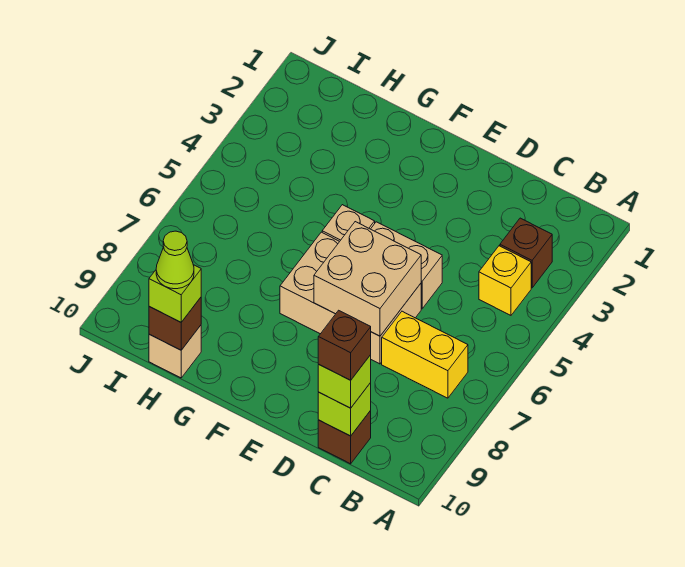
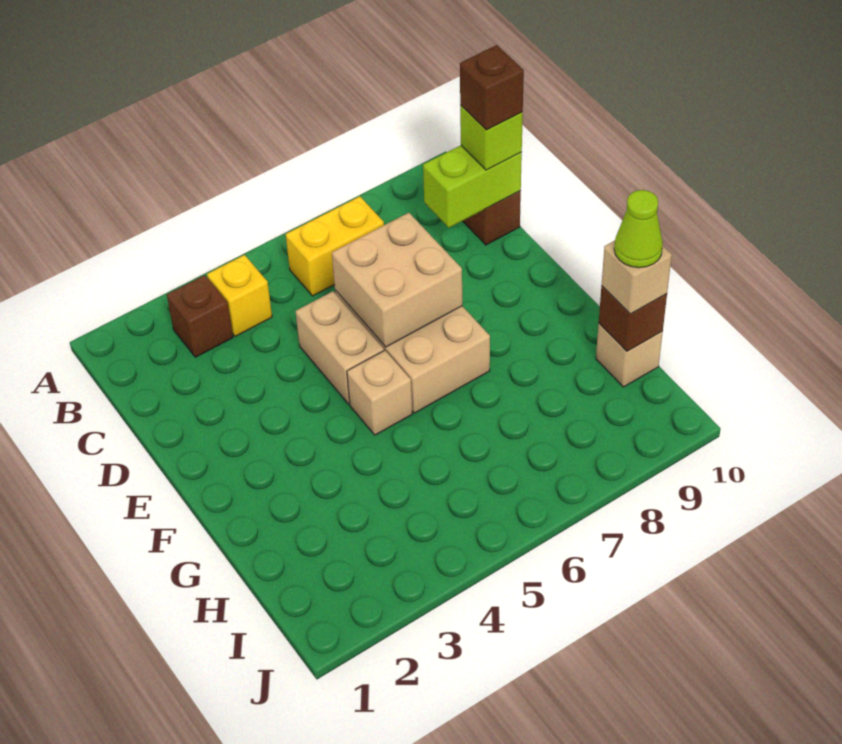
yellow brick B7:C7 level 1 -> yellow brick B6:B7 level 1
lime brick C10 level 2 -> lime brick C9:C10 level 2
lime brick H10 level 3 -> tan brick H10 level 3

